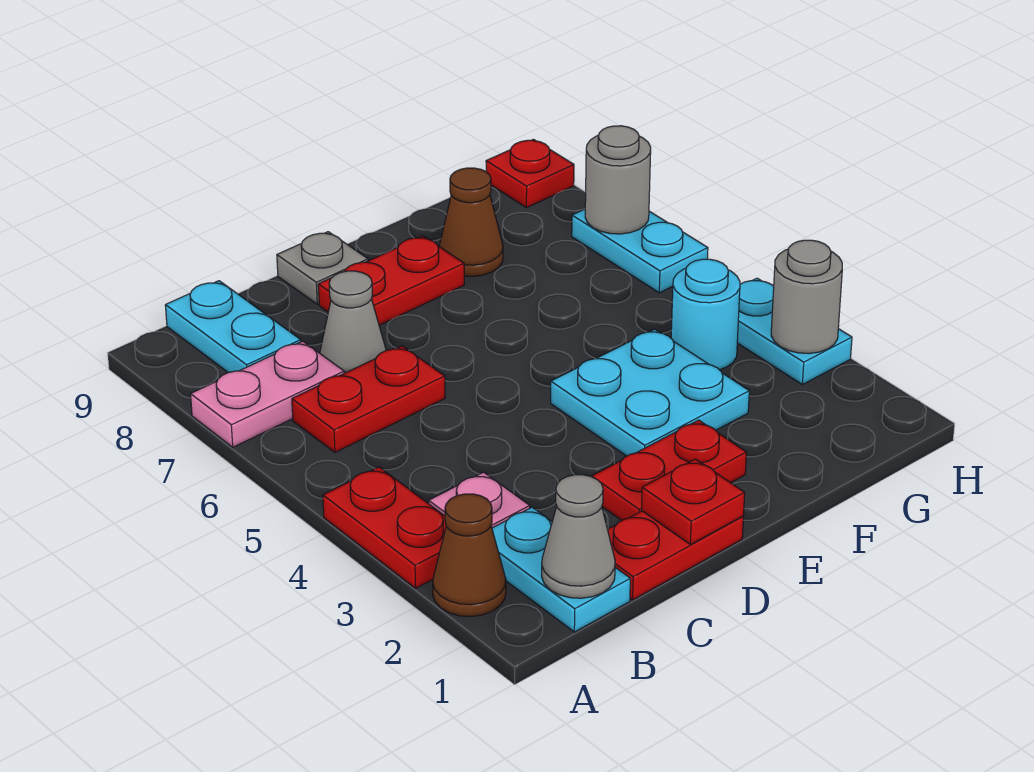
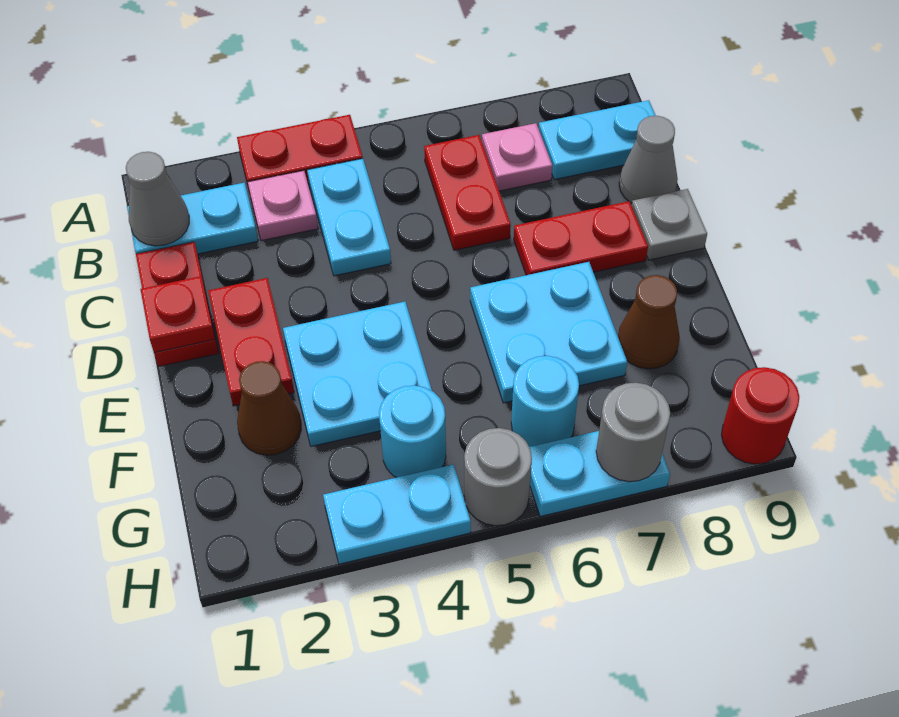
brown cone A2 level 1 -> brown cone F2 level 1
pink plate A7:B7 level 1 -> pink plate B7 level 1
none -> cyan plate B4:C4 level 1
grey cone C7 level 1 -> grey cone C9 level 1
red plate D8:E8 level 1 -> red plate D7:D8 level 1
none -> cyan plate E6:F7 level 1
none -> cyan round brick G6 level 1
grey round brick H3 level 2 -> grey round brick H5 level 1
red plate H9 level 1 -> red round brick H9 level 1

